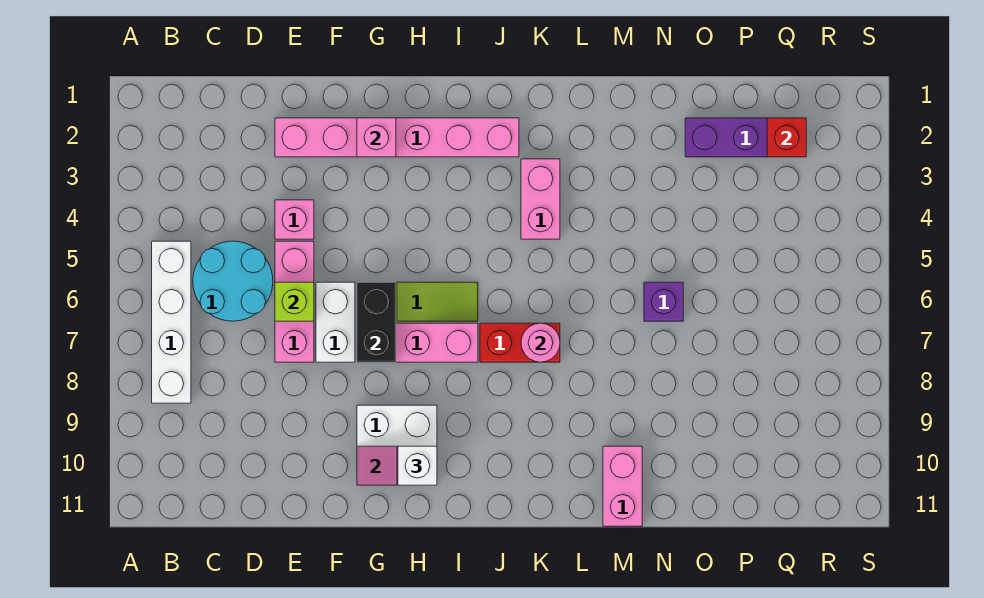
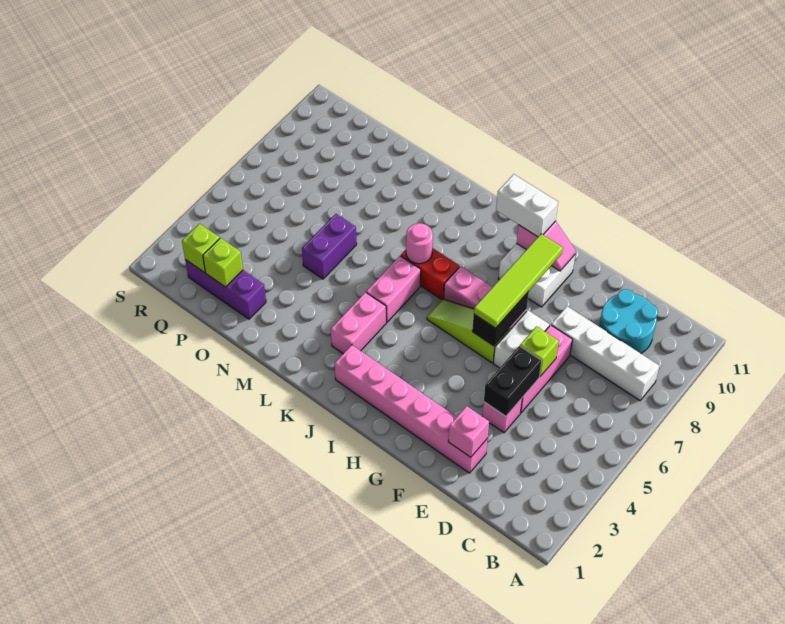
white brick B5:B8 level 1 -> white brick B8:E8 level 1
cyan round brick C5:D6 level 1 -> cyan round brick C9:D10 level 1
none -> black brick E4:E5 level 2
pink brick G2 level 2 -> pink brick E2 level 2
none -> lime tile G6:G9 level 3
white brick H10 level 3 -> white brick H10:I10 level 3
pink brick M10:M11 level 1 -> pink brick K5:K6 level 1
purple brick N6 level 1 -> purple brick N5:N6 level 1
none -> lime brick P2 level 2
red brick Q2 level 2 -> lime brick Q2 level 2

